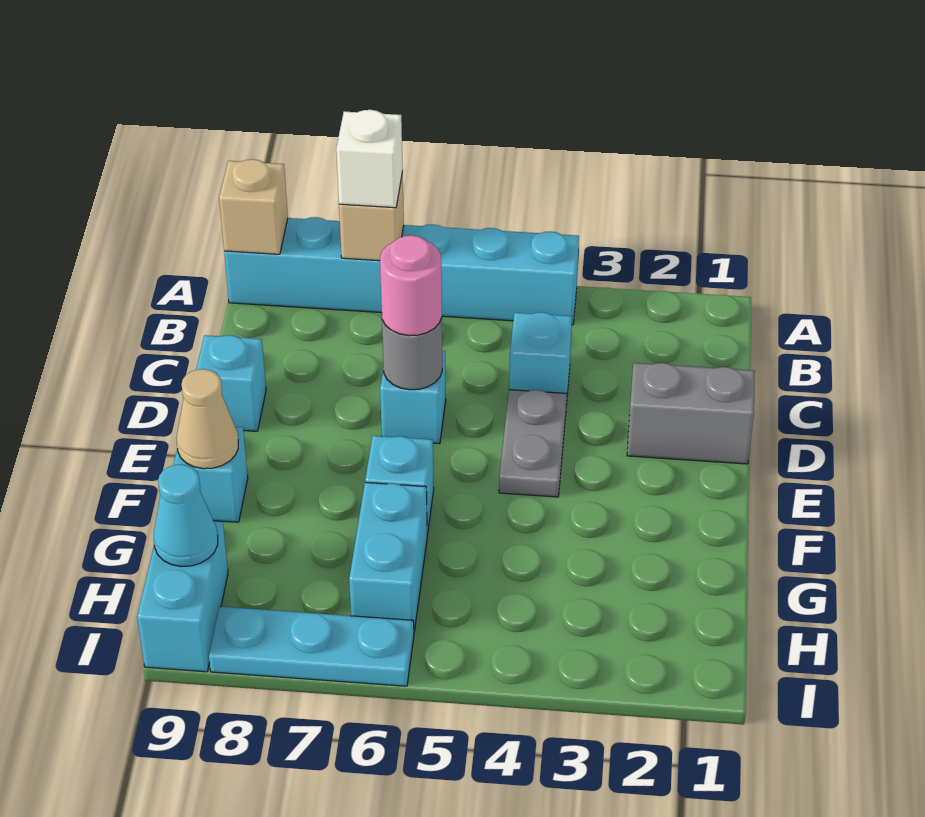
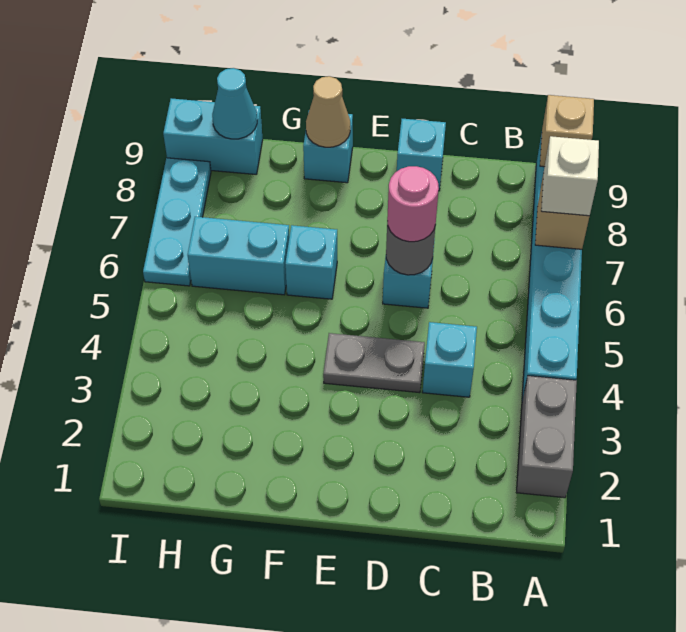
grey brick D1:D2 level 1 -> grey brick A2:A3 level 1

